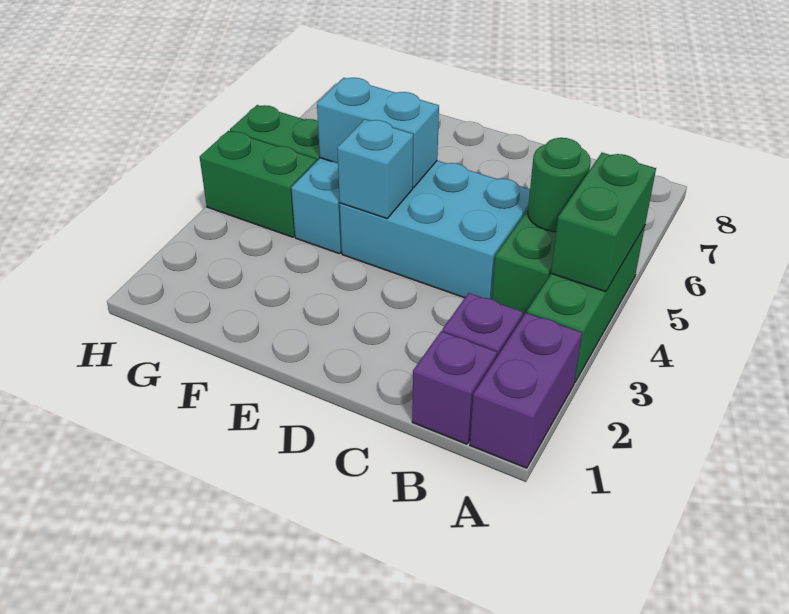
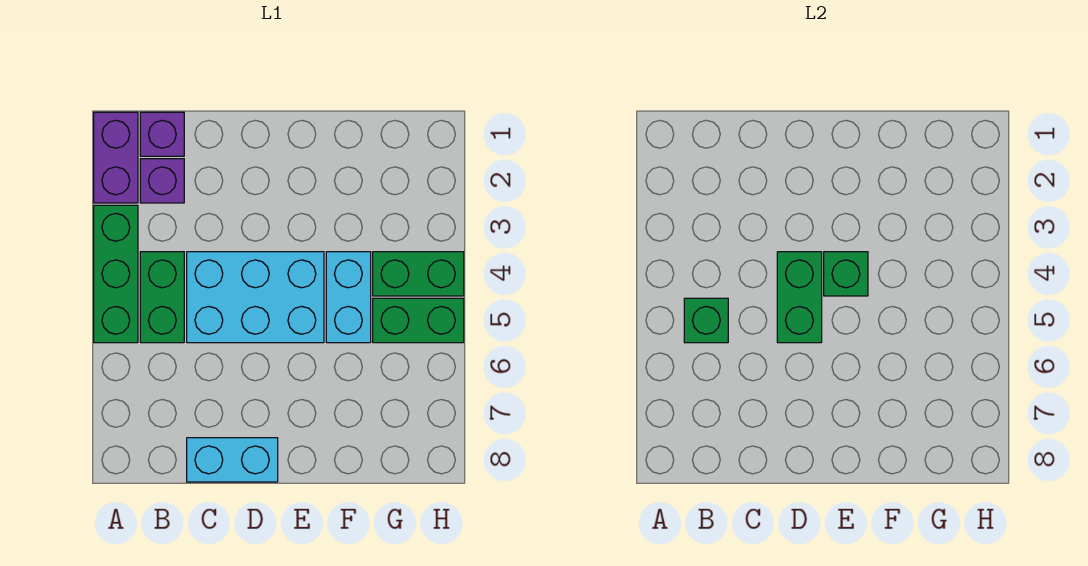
green brick A4:A5 level 2 -> green brick D4:D5 level 2
green round brick B5 level 2 -> green brick B5 level 2
cyan brick E4 level 2 -> green brick E4 level 2
cyan brick E5:F5 level 2 -> cyan brick C8:D8 level 1

